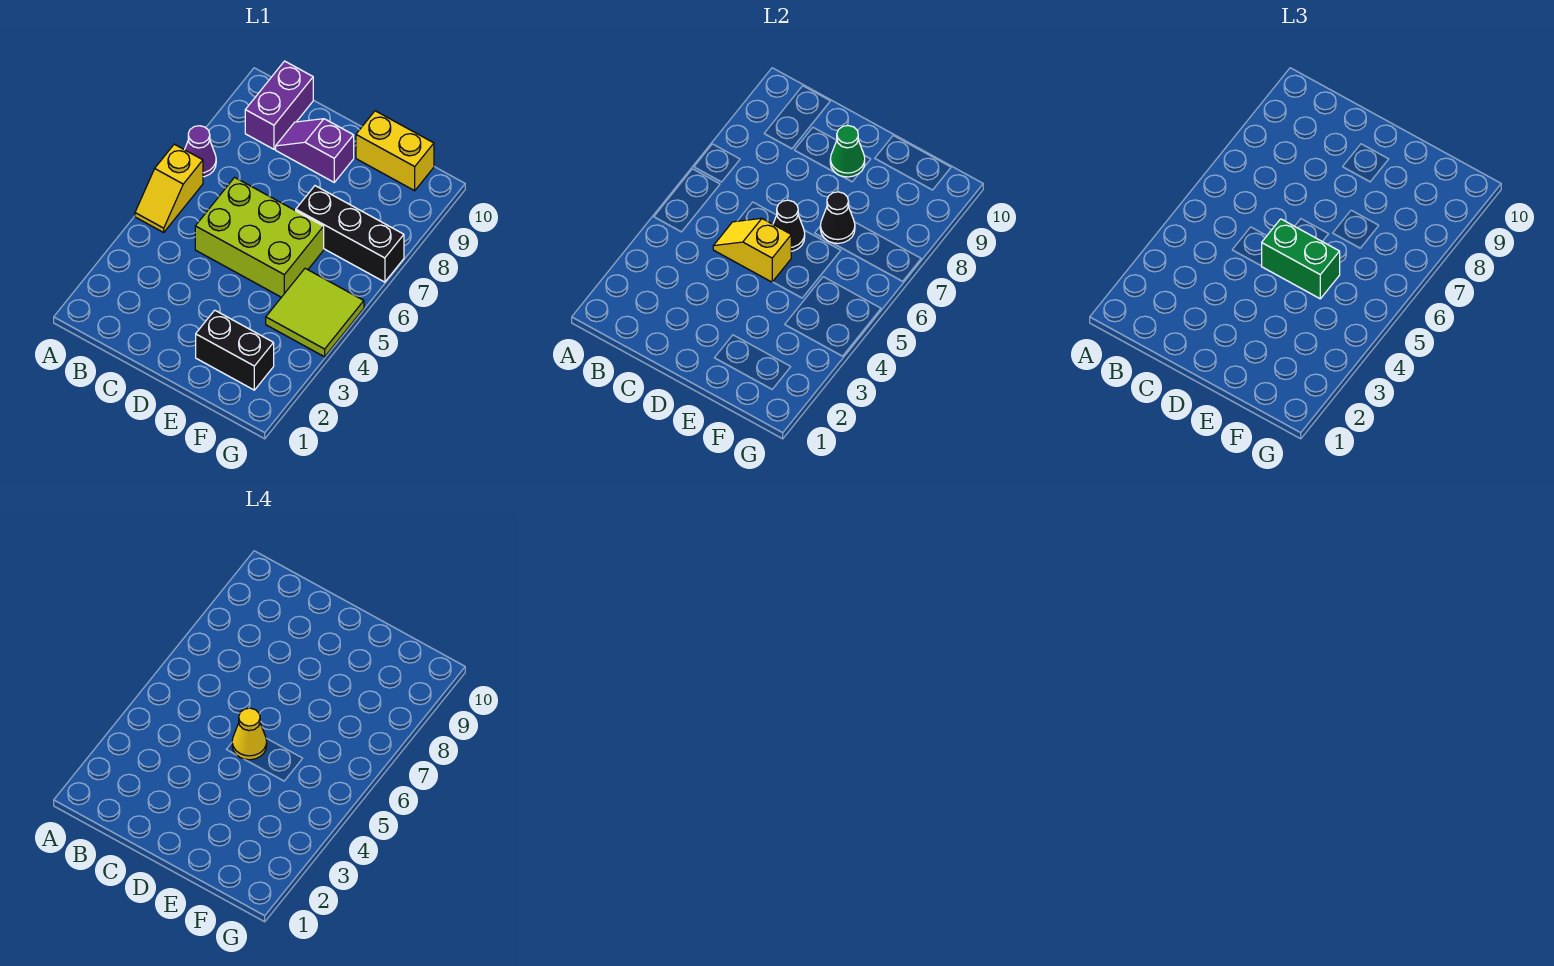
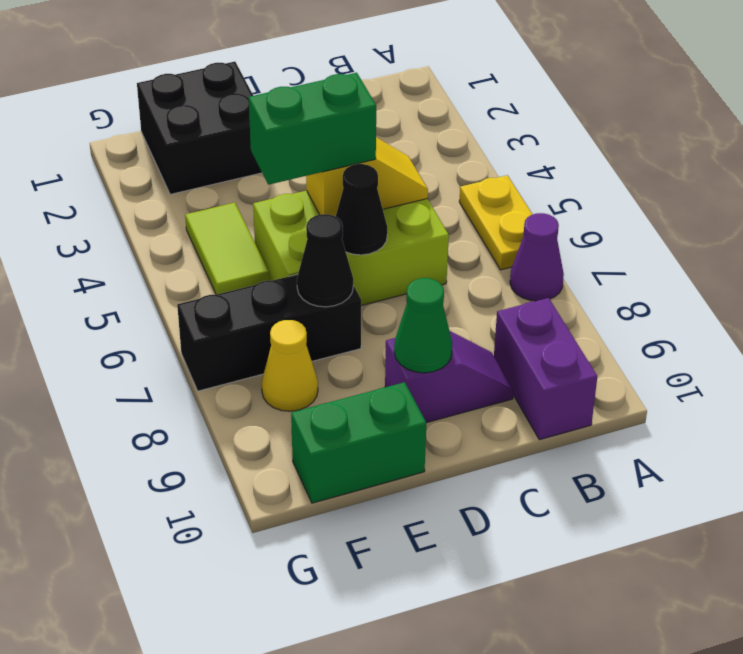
yellow slope A5:A6 level 1 top 6 -> yellow plate A5:A6 level 1
yellow cone D5 level 4 -> yellow cone F8 level 1
black brick E2:F2 level 1 -> black brick E1:F2 level 1
yellow brick E10:F10 level 1 -> green brick E10:F10 level 1
lime tile F4:G5 level 1 -> lime tile F4:F5 level 1

